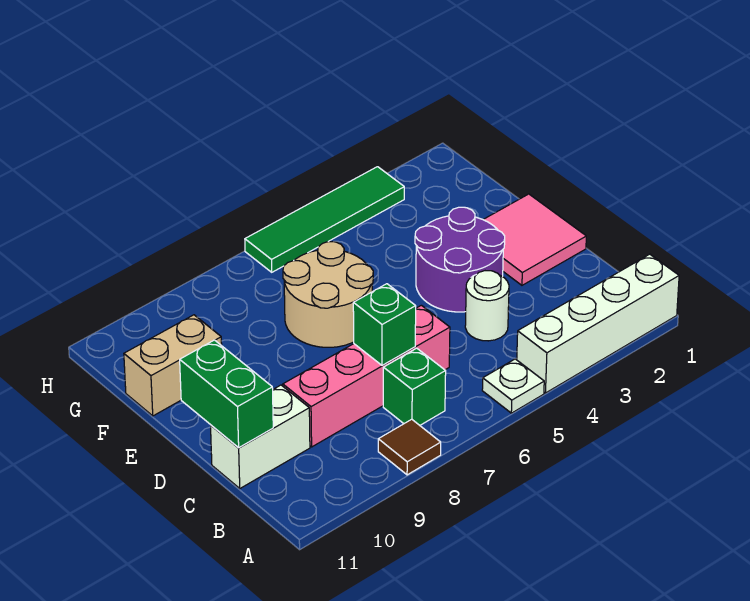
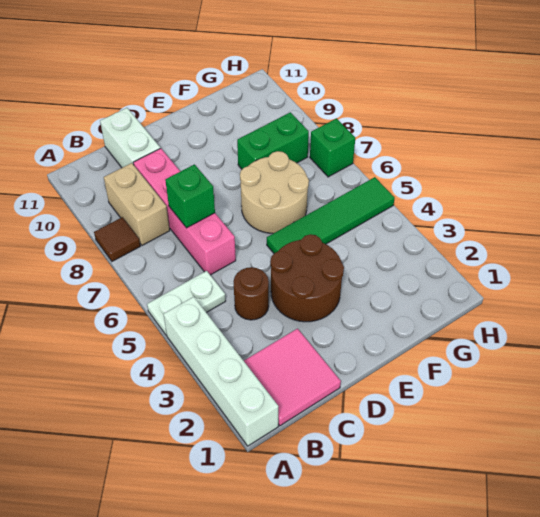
white plate A5 level 1 -> white plate A5:B5 level 1
green brick B7 level 1 -> green brick H7 level 1
white round brick C4 level 1 -> brown round brick C4 level 1
green brick C11:D11 level 2 -> green brick F8:G8 level 1
pink tile D1:E2 level 1 -> pink tile B1:C2 level 1
purple round brick D3:E4 level 1 -> brown round brick D3:E4 level 1
tan brick F10:F11 level 1 -> tan brick B8:B9 level 1
green tile H3:H6 level 1 -> green tile E5:H5 level 1

